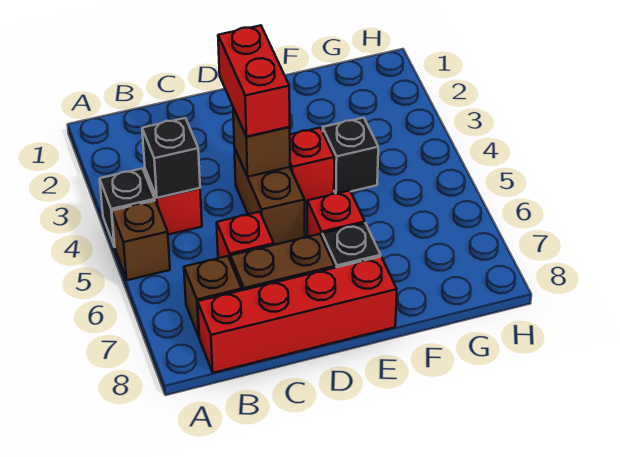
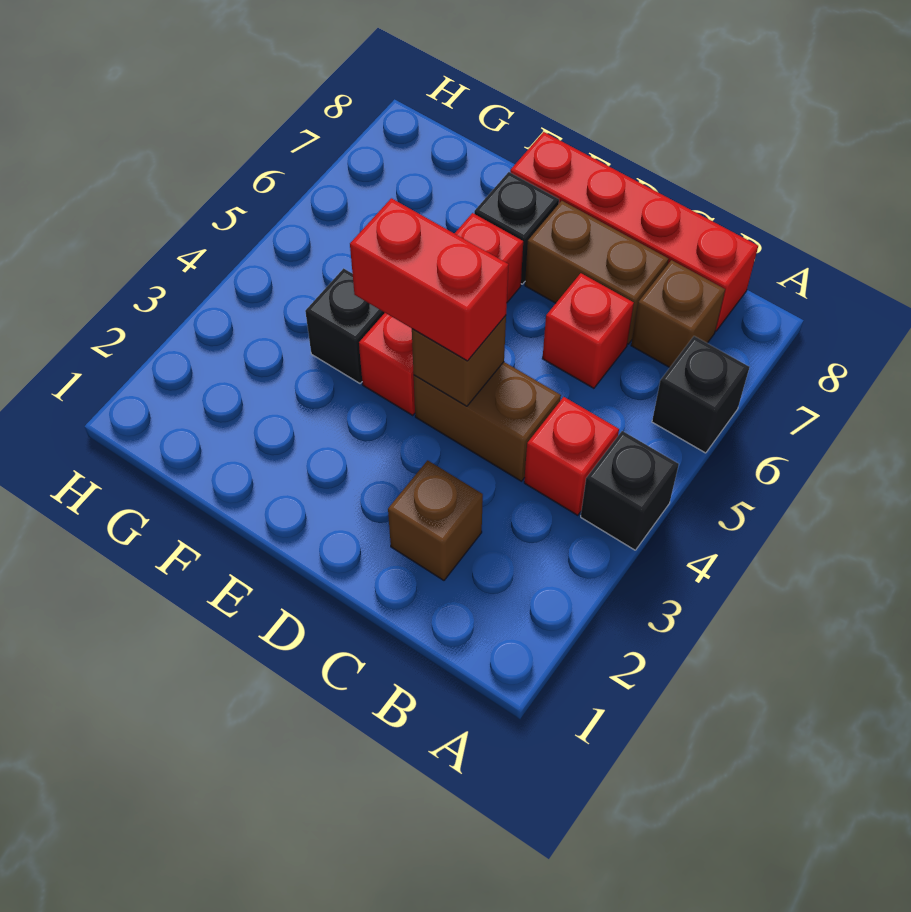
brown brick A5 level 1 -> brown brick C2 level 1
black brick B4 level 2 -> black brick A6 level 1
red brick D3:D4 level 3 -> red brick D4:E4 level 3
brown brick D4:D5 level 1 -> brown brick C4:D4 level 1

